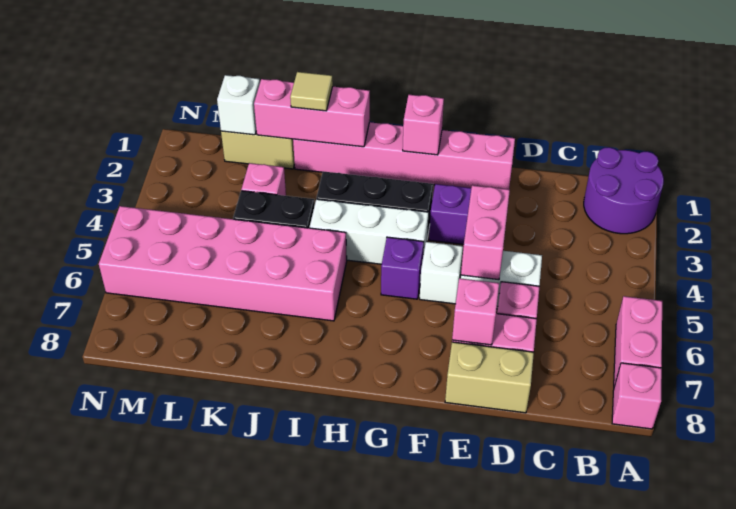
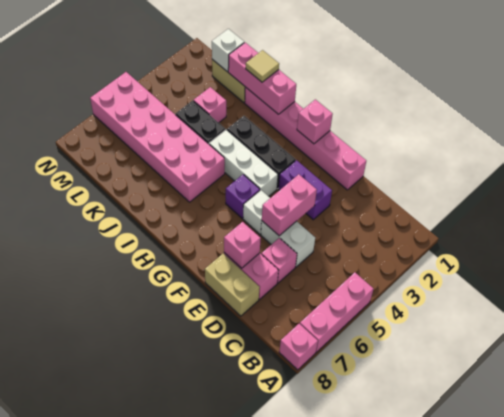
purple round brick A1:B2 level 1 -> none
pink brick A6:A7 level 1 -> pink brick A5:A7 level 1

